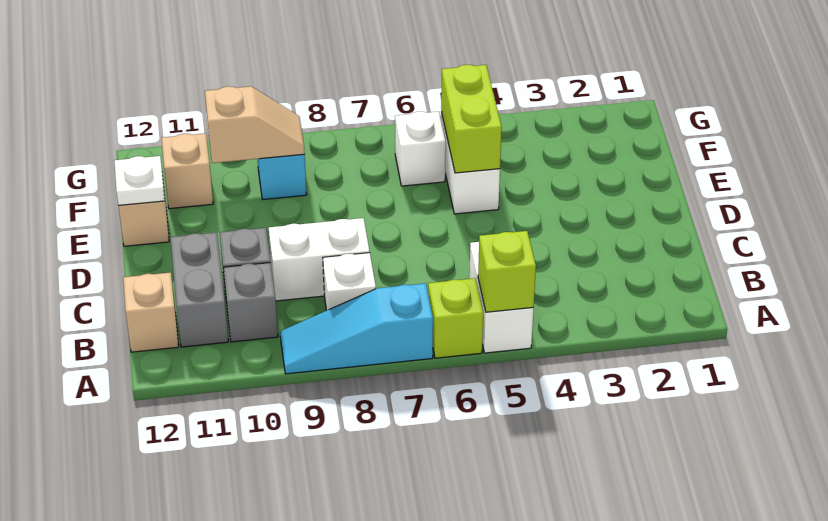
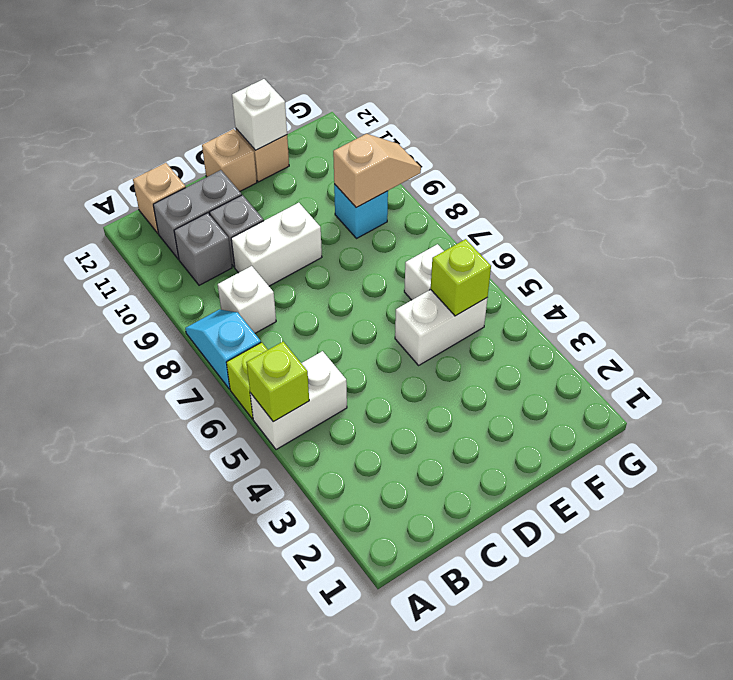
cyan slope A7:A9 level 1 top 7 -> cyan slope A7:A8 level 1 top 7
white brick C8:C9 level 1 -> white brick C9:D9 level 1
lime brick E5:F5 level 2 -> lime brick F5 level 2
white plate E12 level 2 -> white brick E12 level 2
tan slope F9:F10 level 2 top 10 -> tan slope F9:G9 level 2 top F
tan brick F11 level 1 -> tan brick D12 level 1

